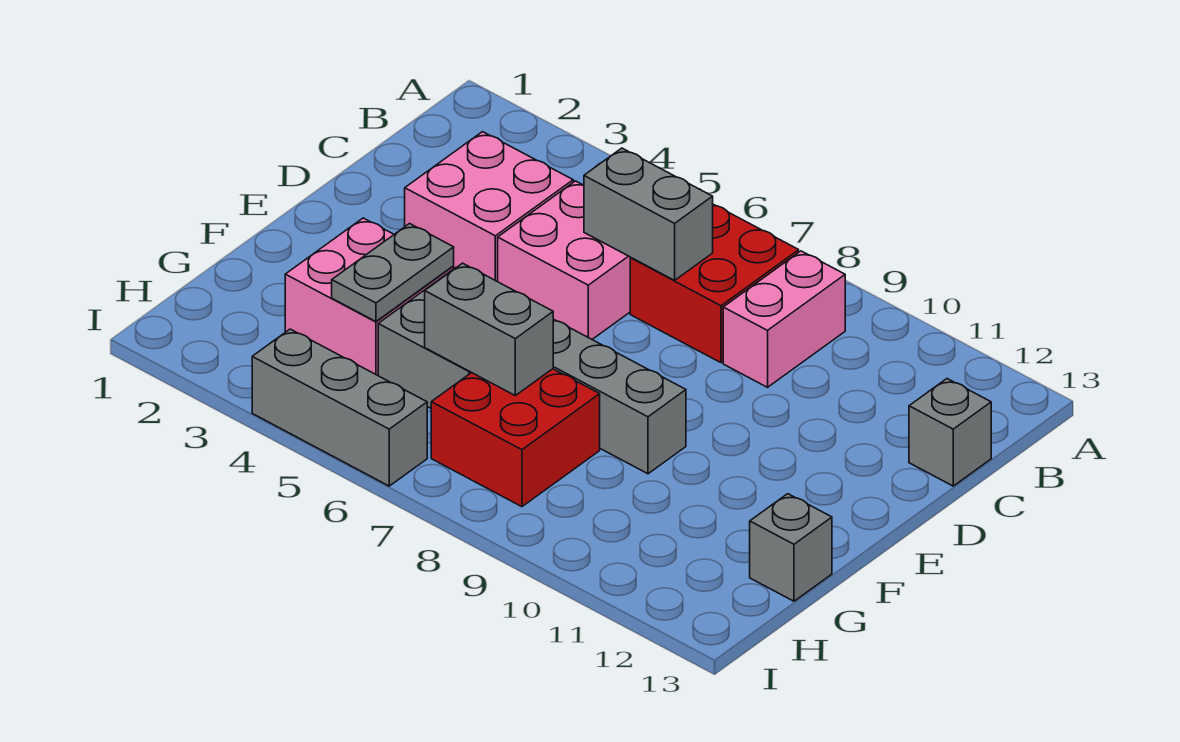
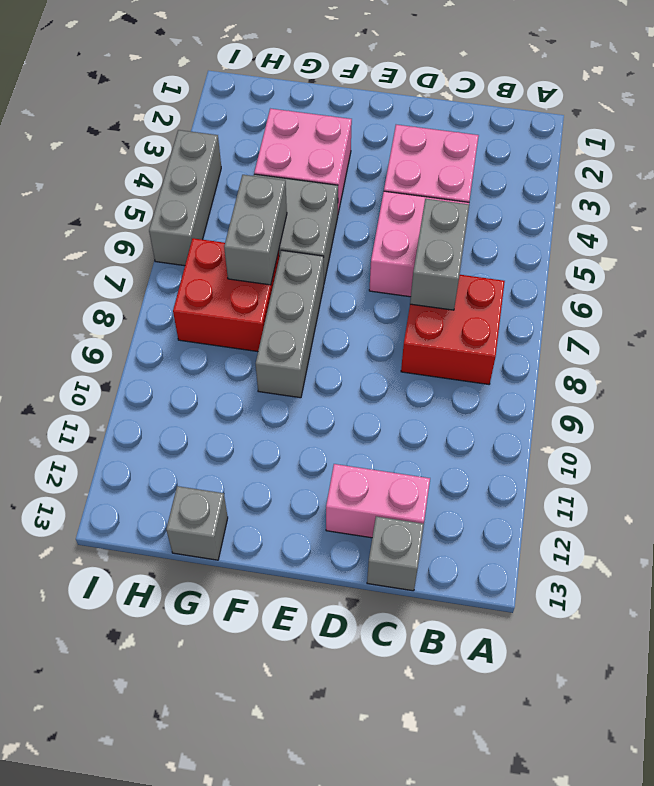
pink brick B9:C9 level 1 -> pink brick C12:D12 level 1
grey plate F4:G4 level 2 -> none

